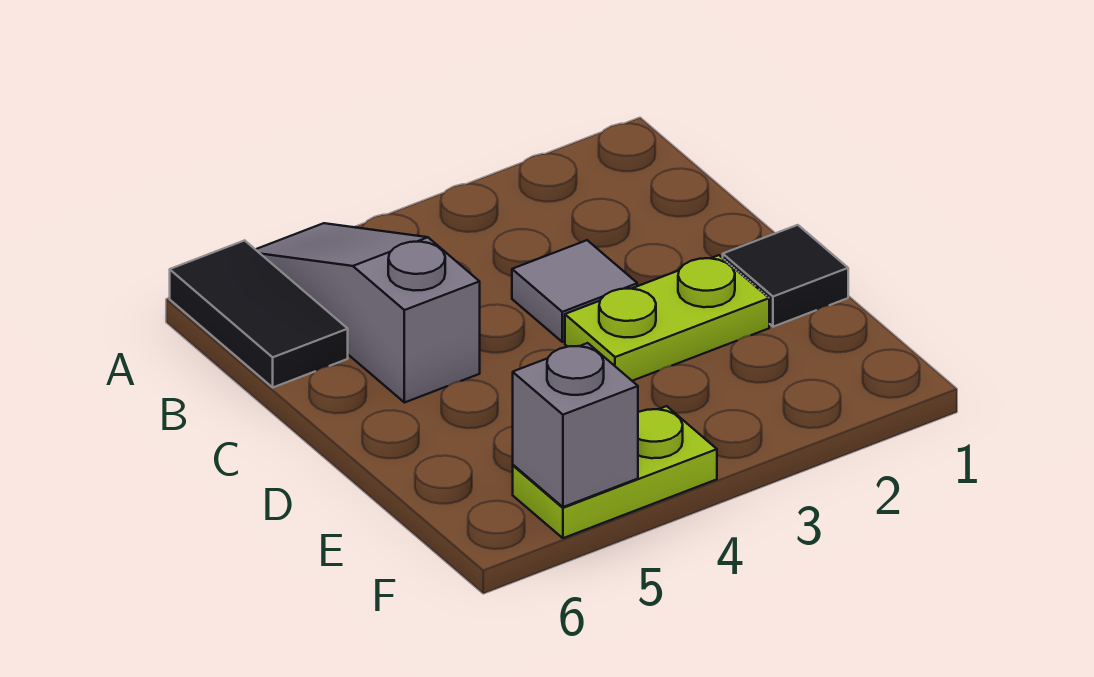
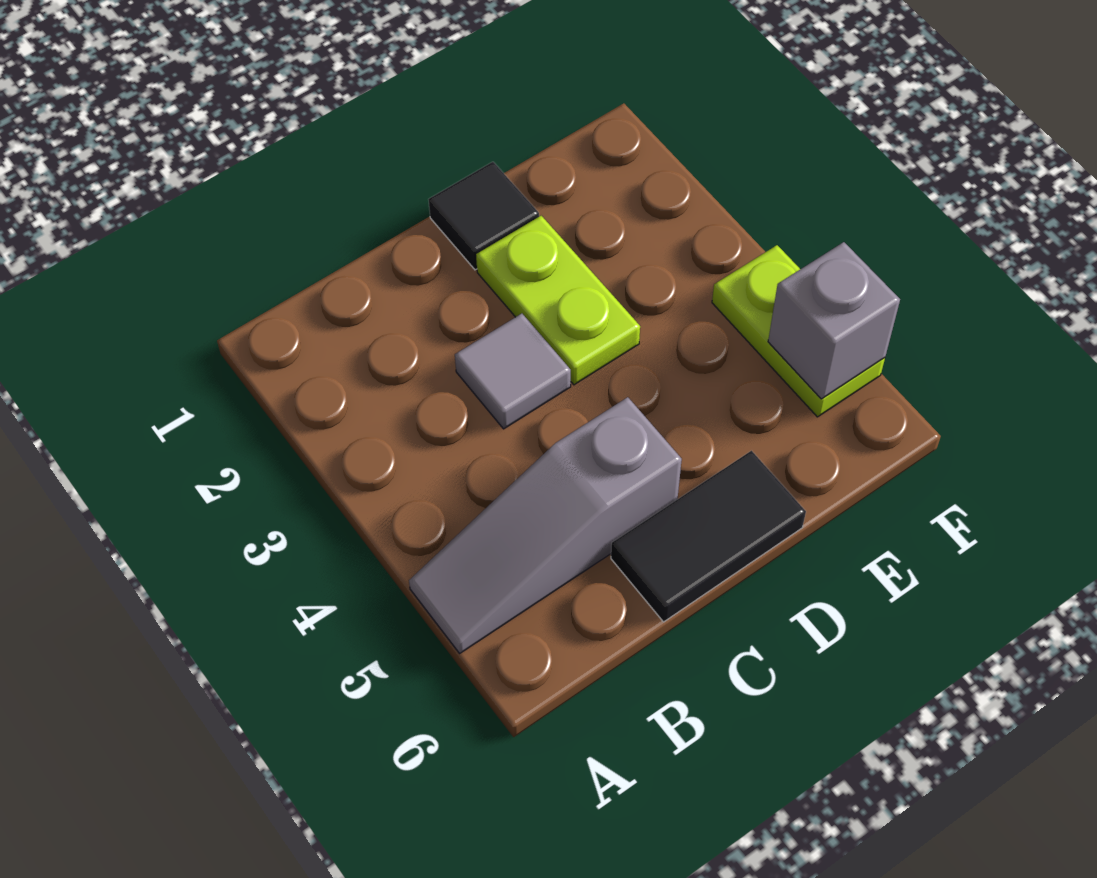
black tile A6:B6 level 1 -> black tile C6:D6 level 1

